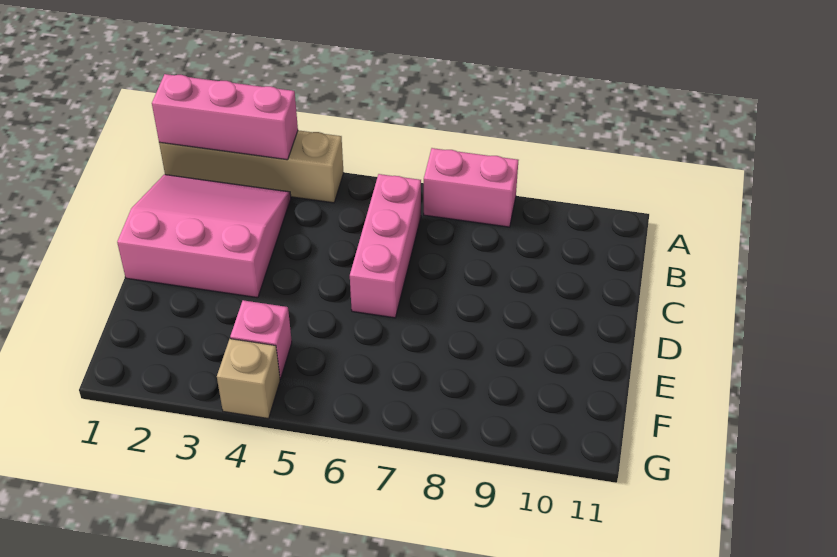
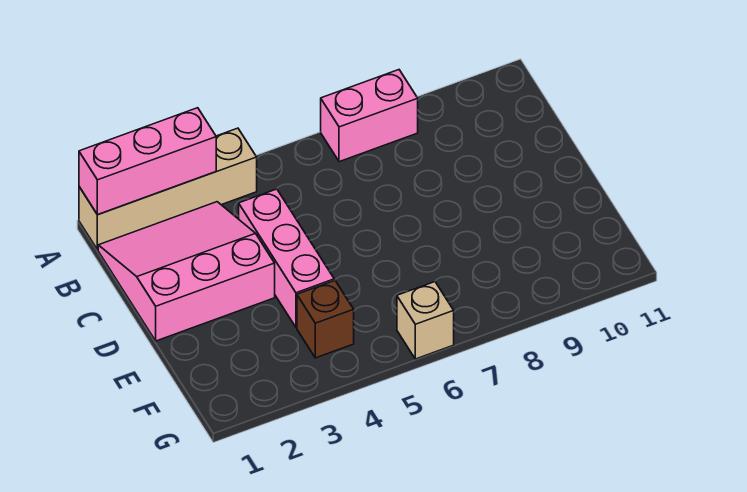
pink brick B6:D6 level 1 -> pink brick C4:E4 level 1
pink brick F4 level 1 -> brown brick F4 level 1
tan brick G4 level 1 -> tan brick G6 level 1

